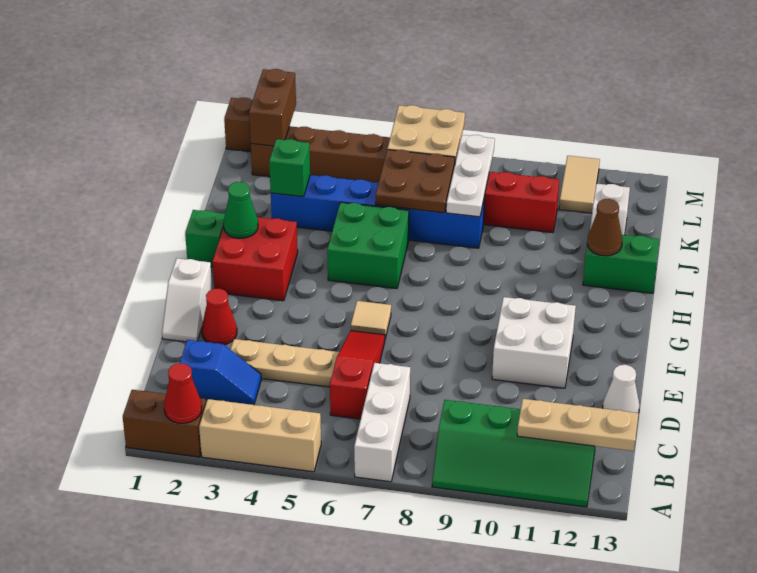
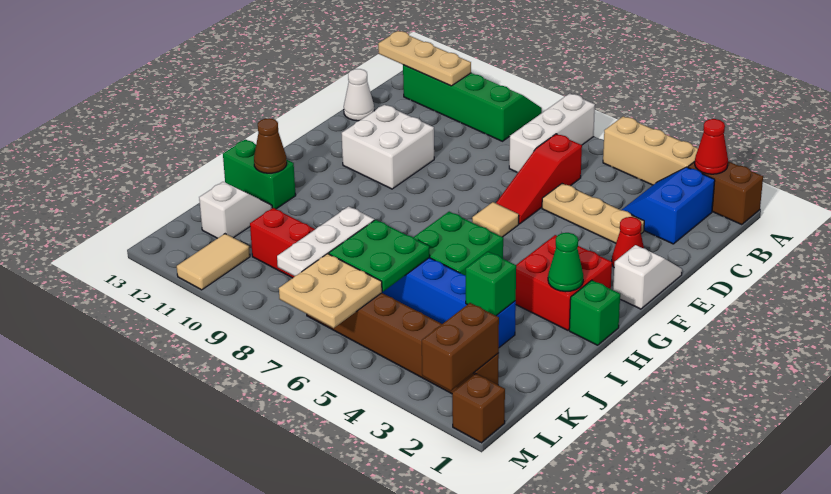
blue slope C2:C3 level 1 top 2 -> blue slope B2:C3 level 1 top 2
brown plate J6:K7 level 2 -> green plate J6:K7 level 2

